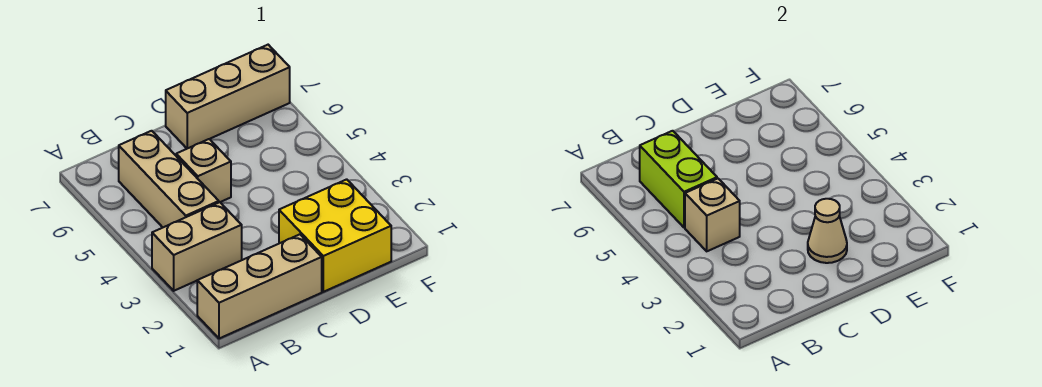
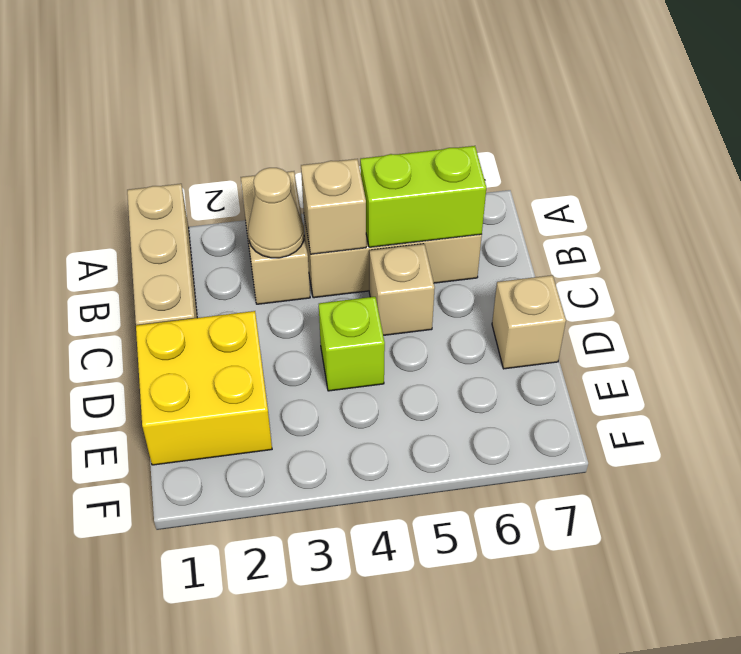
tan cone D2 level 2 -> tan cone B3 level 2
none -> lime brick D4 level 1
tan brick D7:F7 level 1 -> tan brick D7 level 1

